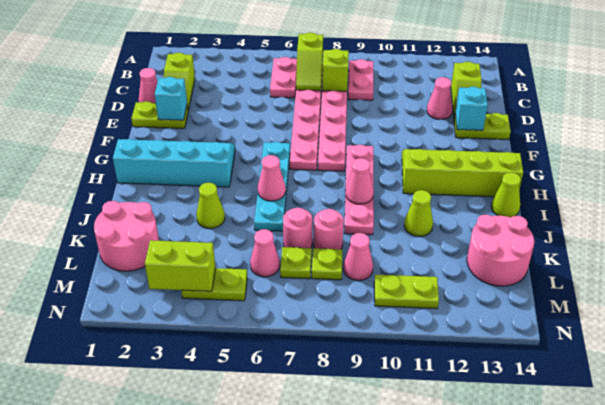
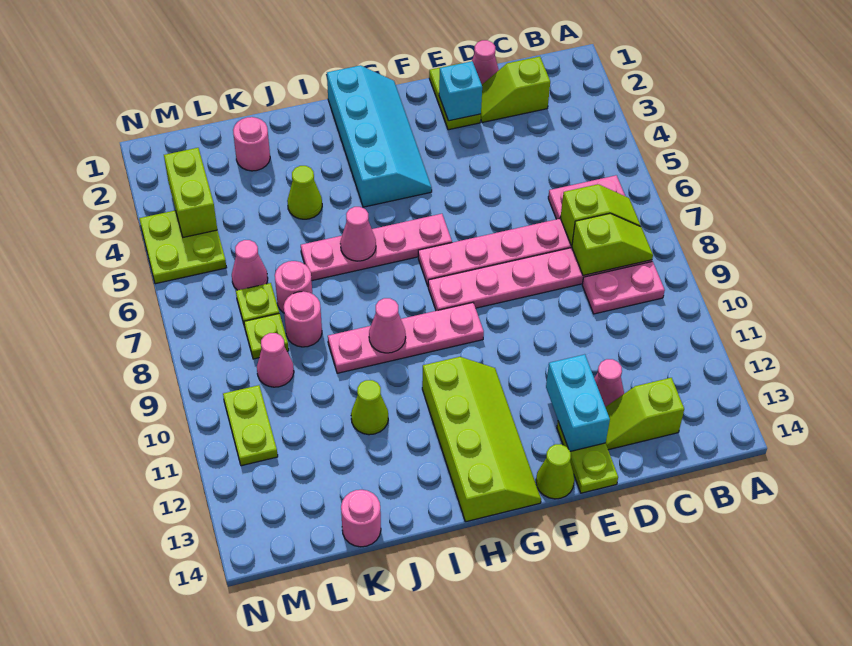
lime slope B7:C7 level 2 top B -> lime slope B7:C7 level 2 top C
cyan brick E13 level 2 -> cyan brick E12:E13 level 2
cyan plate G6:J6 level 1 -> pink plate G6:J6 level 1
lime cone I14 level 1 -> lime cone F14 level 1
pink round brick K1:L2 level 1 -> pink round brick K2 level 1
pink round brick K13:L14 level 1 -> pink round brick K14 level 1
lime plate M4:M5 level 1 -> lime plate M4:N5 level 1

